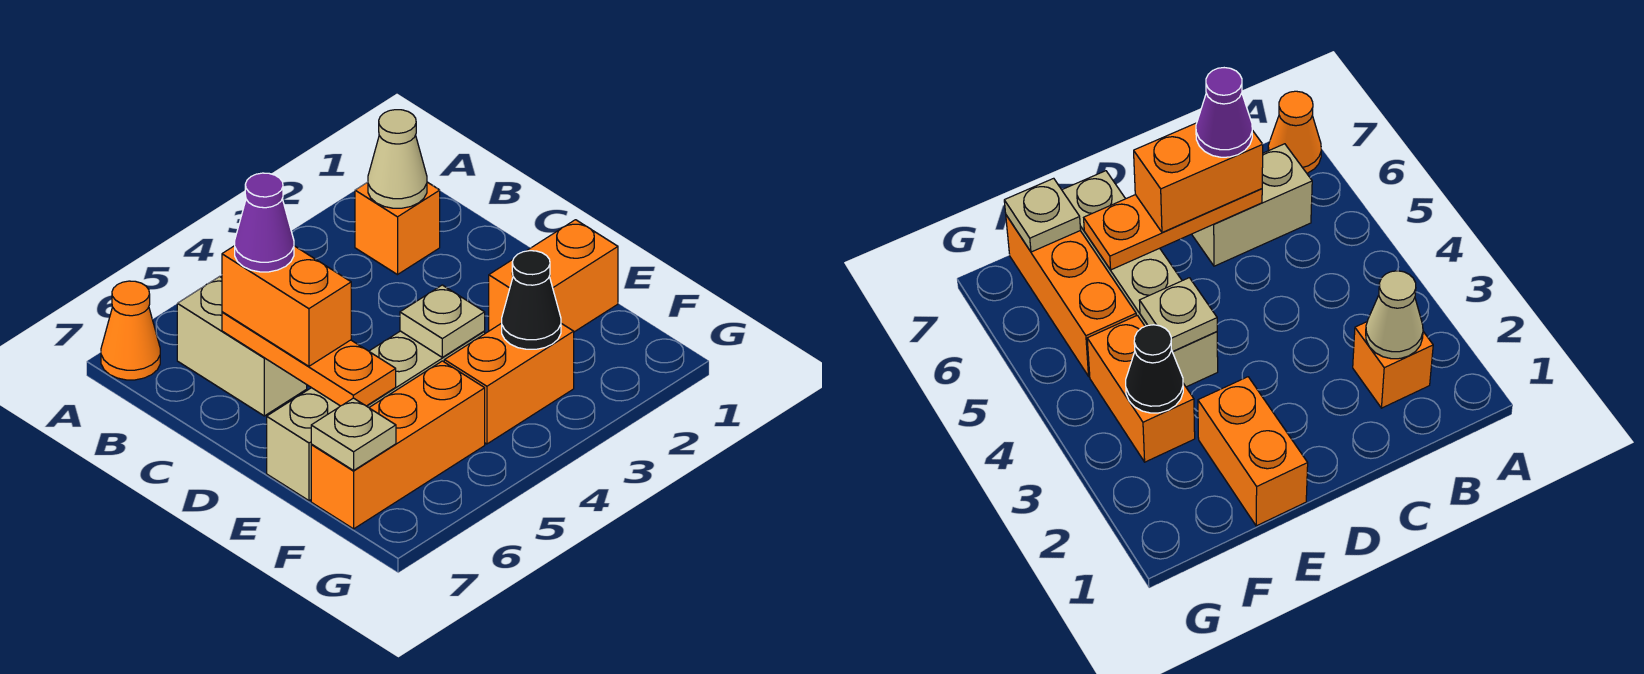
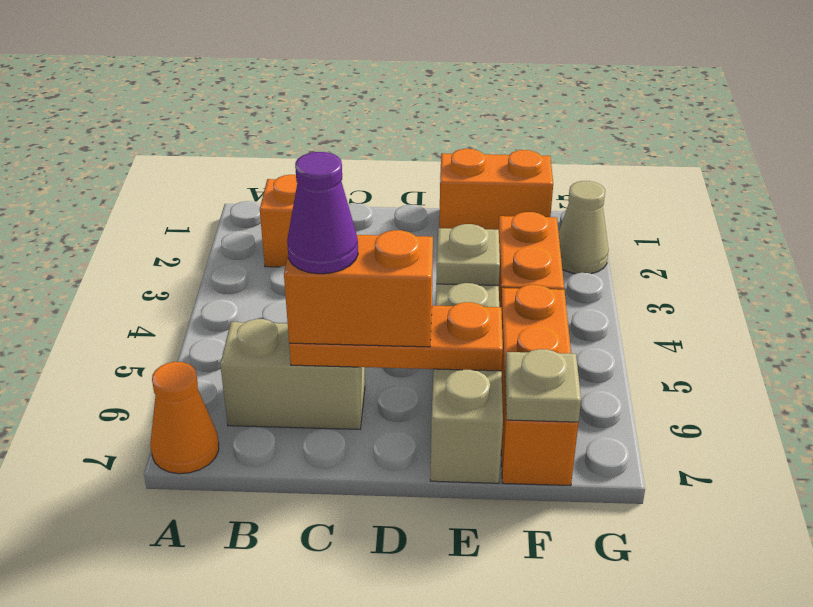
tan cone B2 level 2 -> tan cone G2 level 1
orange brick E1:E2 level 1 -> orange brick E1:F1 level 1
black cone F3 level 2 -> none

